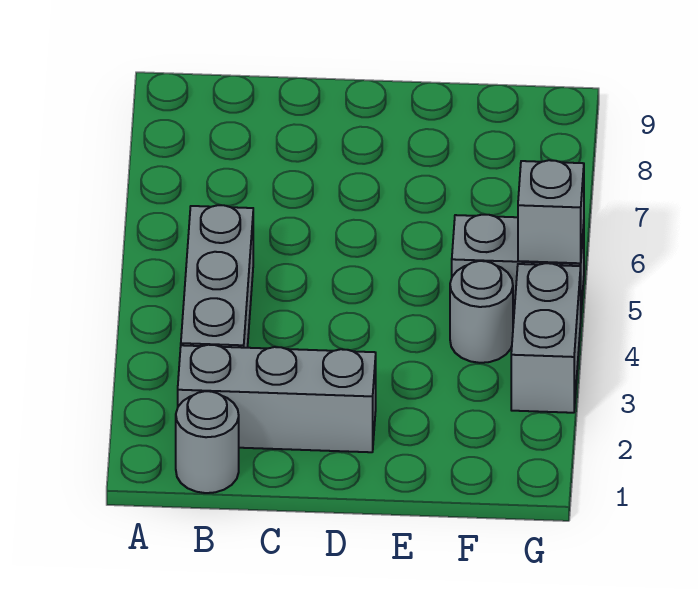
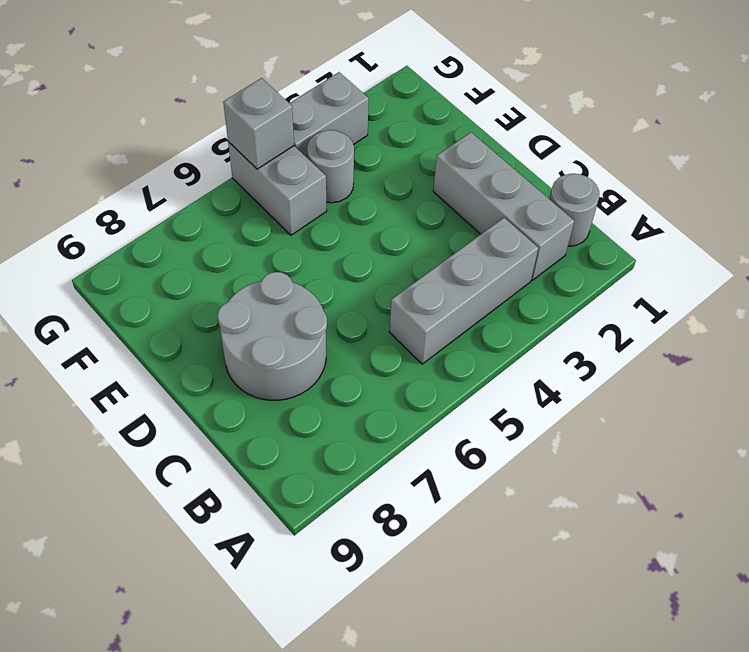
none -> grey round brick C7:D8 level 1

